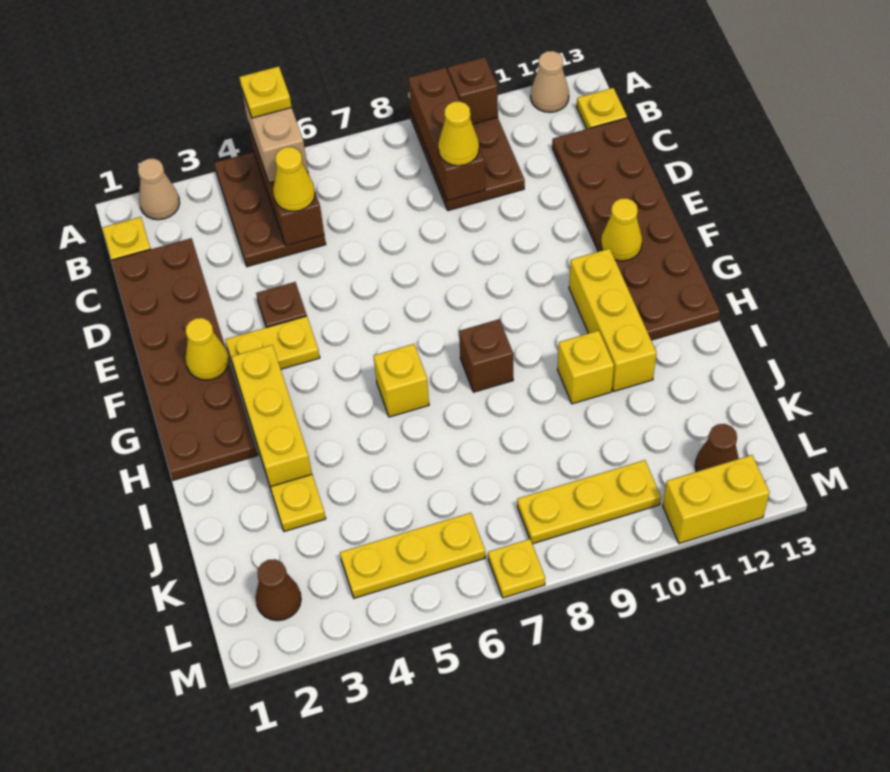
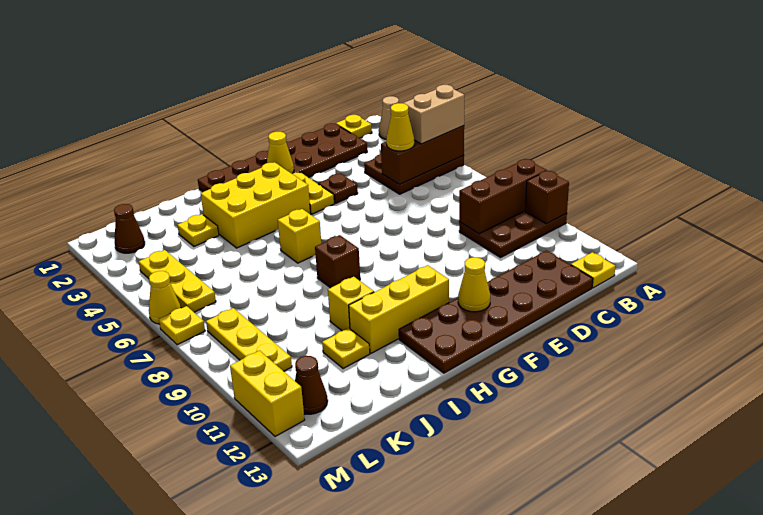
yellow plate A5 level 4 -> yellow plate J11 level 1
tan cone A12 level 1 -> none
yellow cone C9 level 3 -> yellow cone M6 level 1
yellow brick G3:I3 level 1 -> yellow brick G3:I4 level 1

